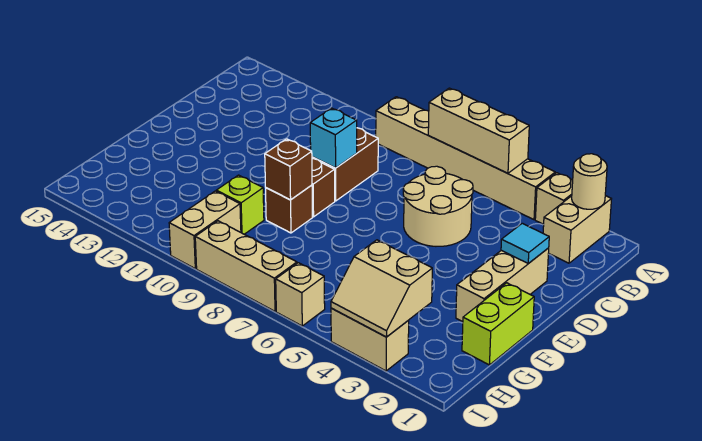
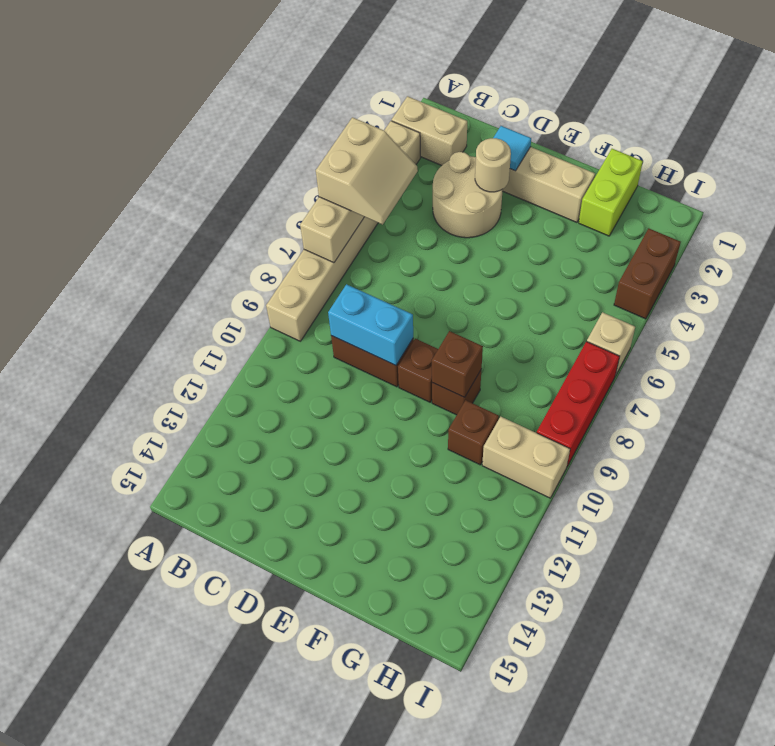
tan round brick A2 level 2 -> tan round brick D3 level 2
tan round brick C5:D6 level 1 -> tan round brick C3:D4 level 1
cyan brick D9 level 2 -> cyan brick C9:D9 level 2
lime brick F1:G1 level 1 -> lime brick G1:G2 level 1
lime brick G10 level 1 -> brown brick G10 level 1
tan slope H3:I4 level 2 top H -> tan slope A5:B6 level 3 top A
tan brick I3:I4 level 1 -> brown brick I3:I4 level 1
tan brick I7:I9 level 1 -> red brick I7:I9 level 1

